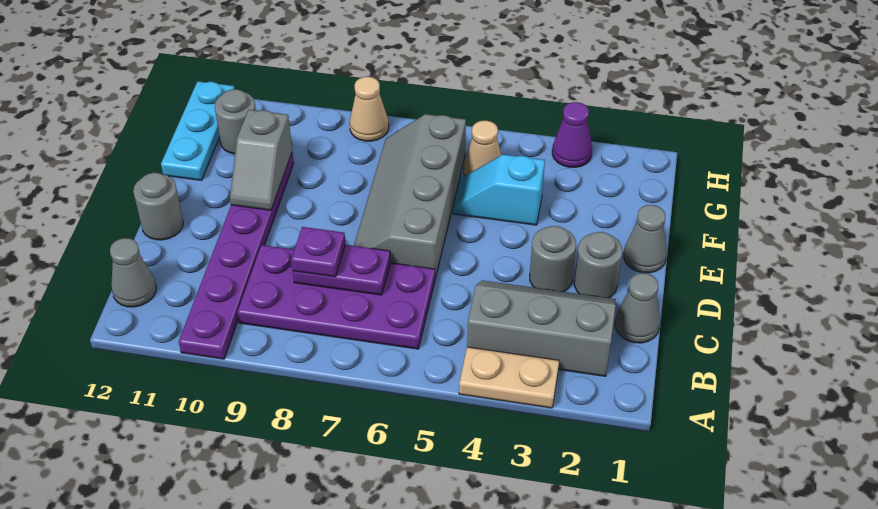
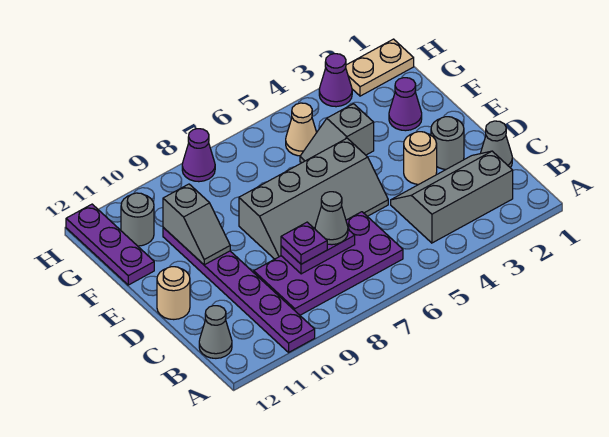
tan plate A3:A4 level 1 -> tan plate H1:H2 level 1
grey round brick D3 level 1 -> tan round brick D3 level 1
grey slope D6:G7 level 1 top 6 -> grey slope D5:E8 level 1 top E
grey round brick D12 level 1 -> tan round brick D12 level 1
grey cone E1 level 1 -> grey cone C7 level 3
none -> purple cone F2 level 1
cyan slope F4:F5 level 1 top 4 -> grey slope F4:F5 level 1 top 4
cyan plate F12:H12 level 1 -> purple plate F12:H12 level 1
tan cone H8 level 1 -> purple cone H8 level 1

